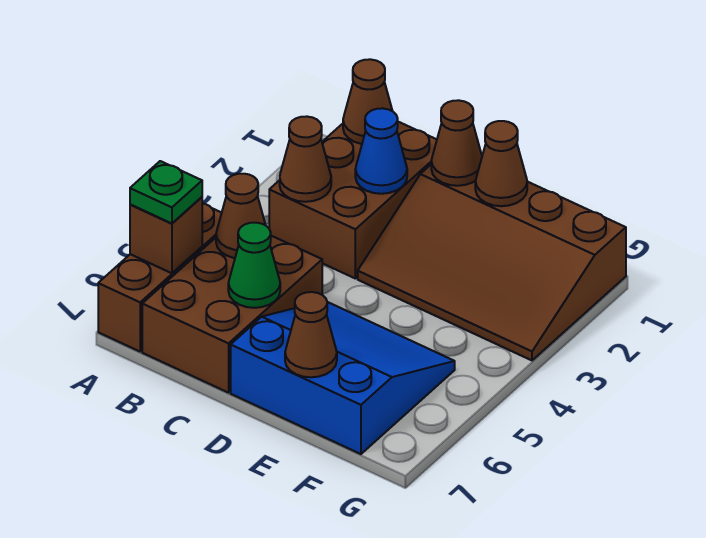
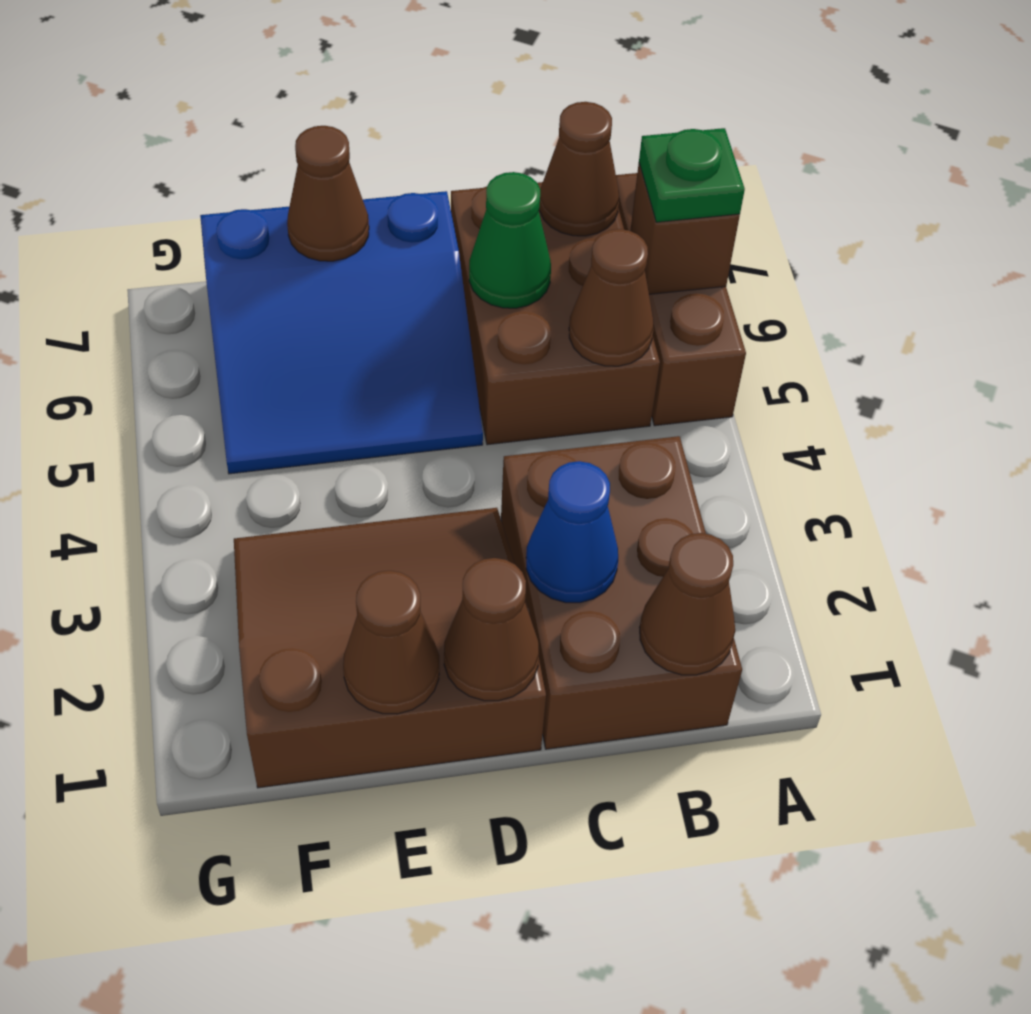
brown cone B3 level 2 -> brown cone B7 level 2
brown slope D1:G3 level 1 top 1 -> brown slope D1:F3 level 1 top 1

